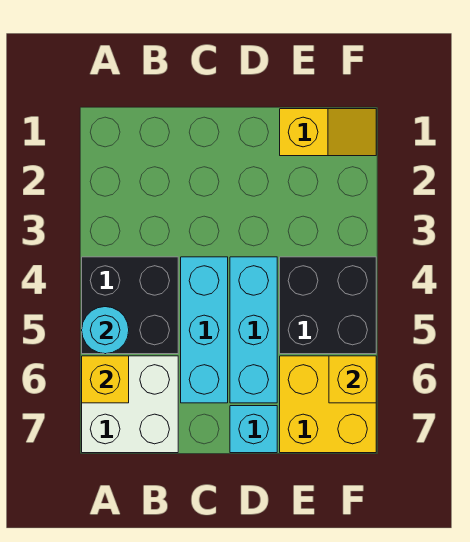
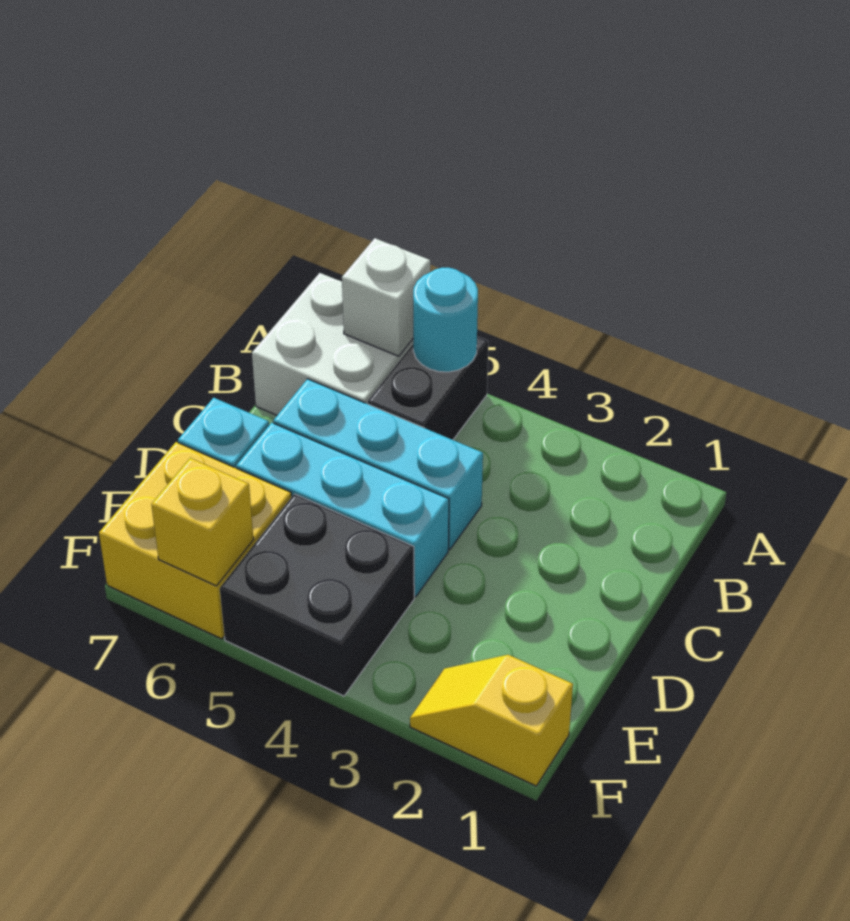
black brick A4:B5 level 1 -> black brick A5:B5 level 1
yellow brick A6 level 2 -> white brick A6 level 2
yellow slope E1:F1 level 1 top E -> yellow slope F1:F2 level 1 top 1

